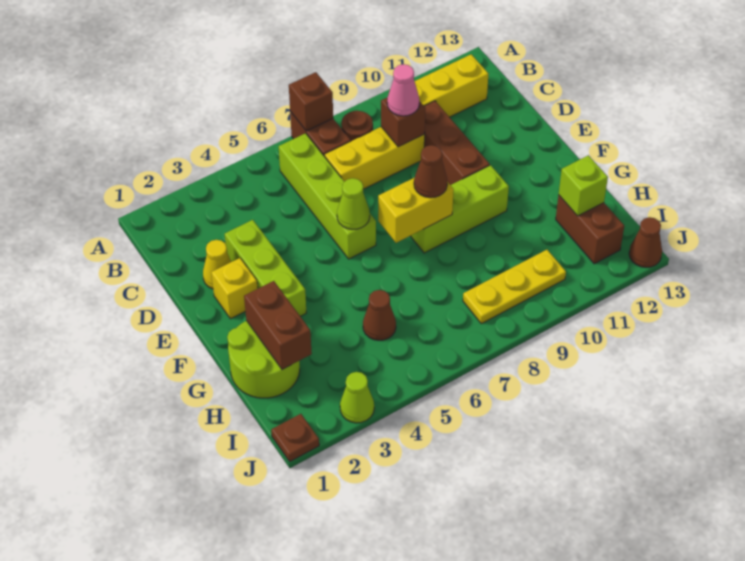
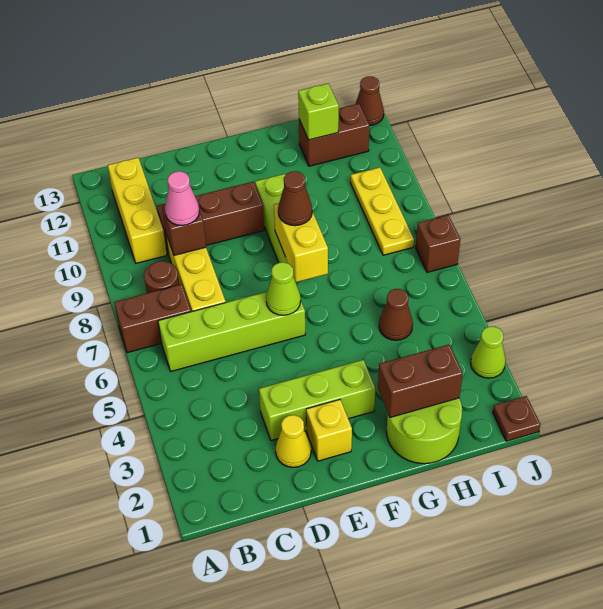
brown brick A7 level 2 -> brown brick J7 level 1

